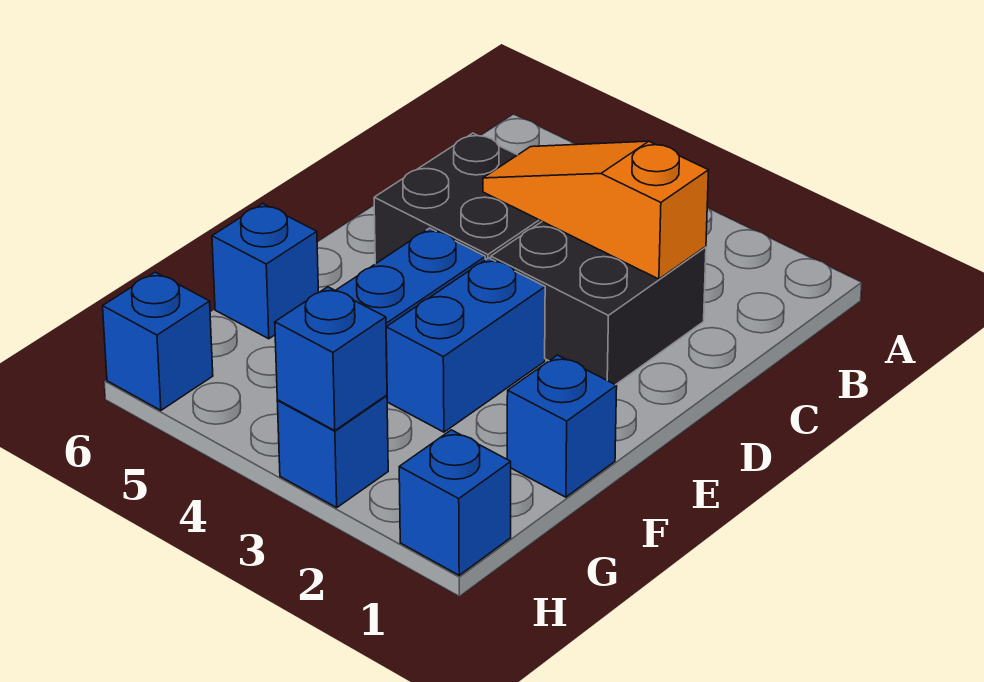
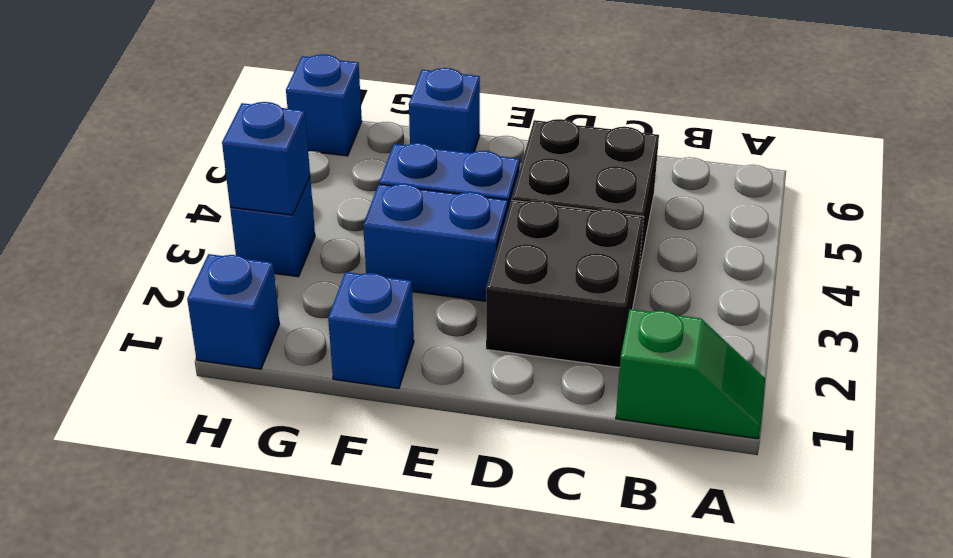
none -> green slope A1:B1 level 1 top B
orange slope C2:C4 level 2 top 2 -> none

